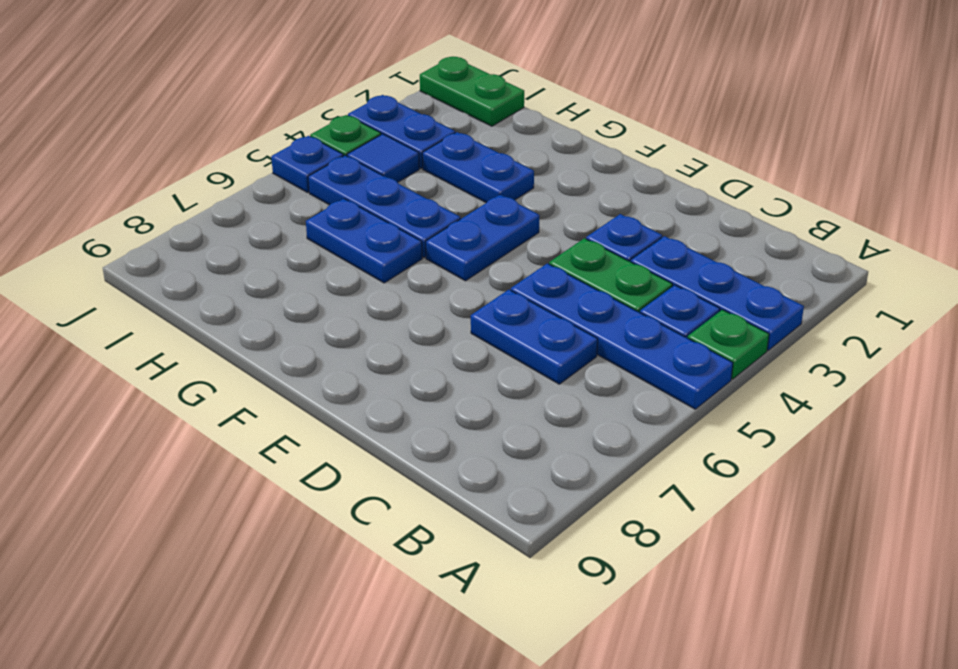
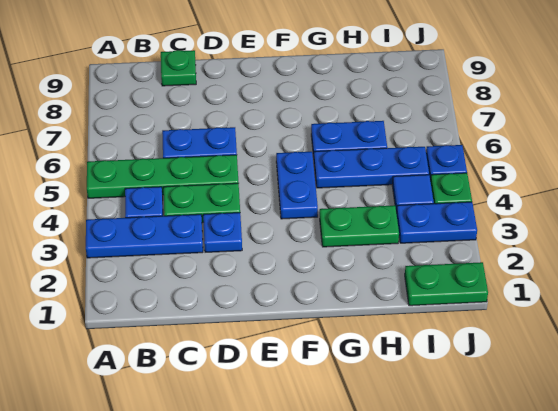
green plate A4 level 1 -> green plate C9 level 1
blue plate A5:D5 level 1 -> green plate A5:D5 level 1
blue plate G3:H3 level 1 -> green plate G3:H3 level 1

